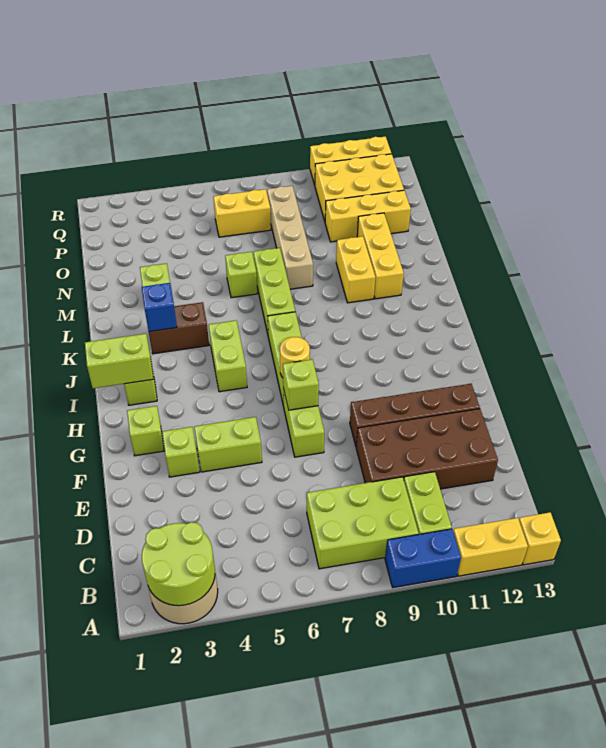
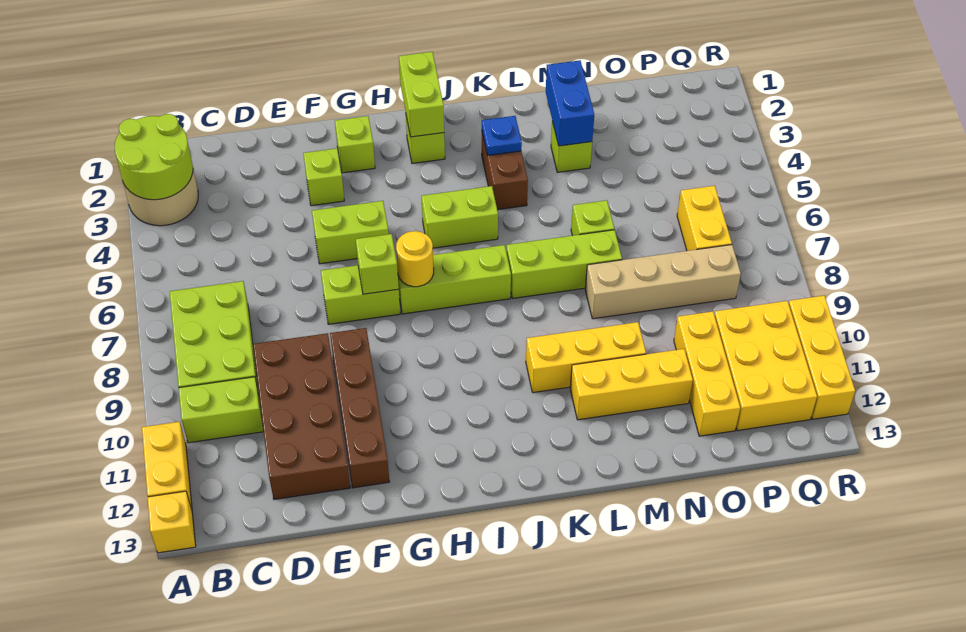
blue brick A9:A10 level 1 -> blue brick M2:M3 level 2
lime brick F4:F5 level 1 -> lime brick F5:G5 level 1
blue brick K3 level 2 -> blue plate K3 level 2
yellow brick L10:M10 level 1 -> yellow brick K10:M10 level 1

